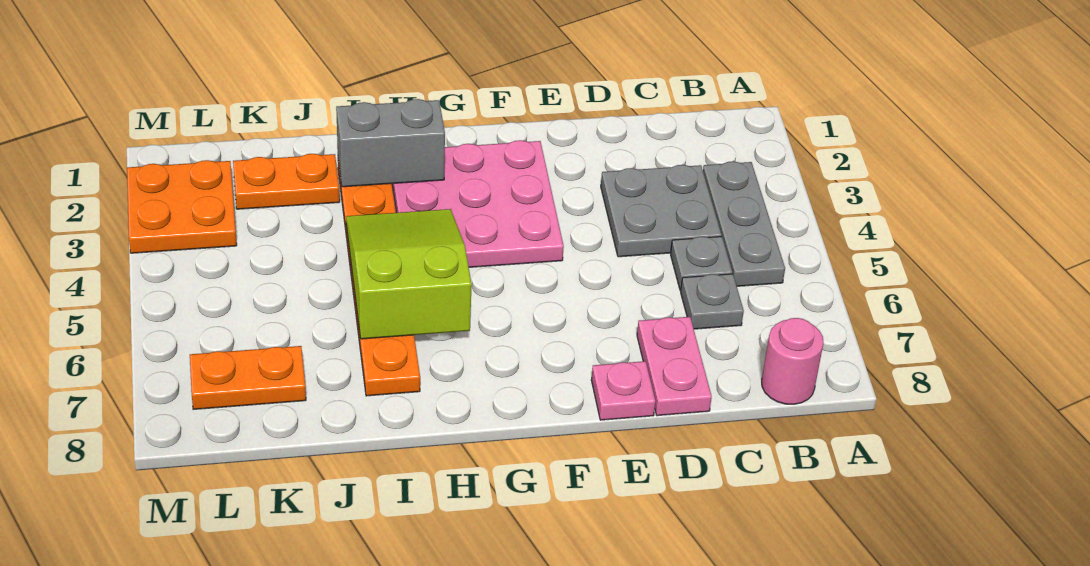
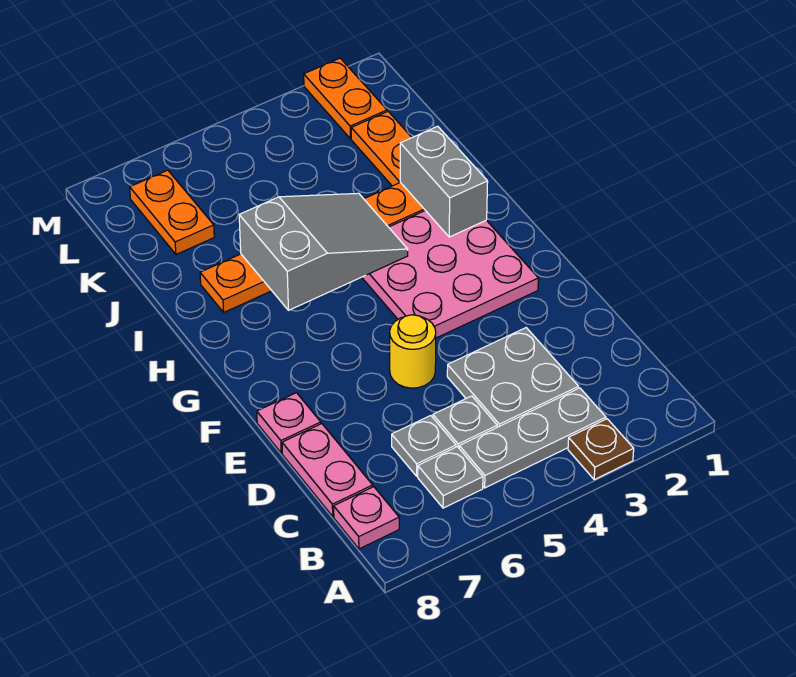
none -> brown plate A3 level 1
none -> grey plate B6 level 1
pink round brick B8 level 1 -> pink plate B8 level 1
pink plate D7:D8 level 1 -> pink plate C8:D8 level 1
none -> yellow round brick E5 level 1
lime slope H4:I6 level 2 top 6 -> grey slope H4:I6 level 2 top 6
orange plate L2:M3 level 1 -> orange plate L2:M2 level 1

